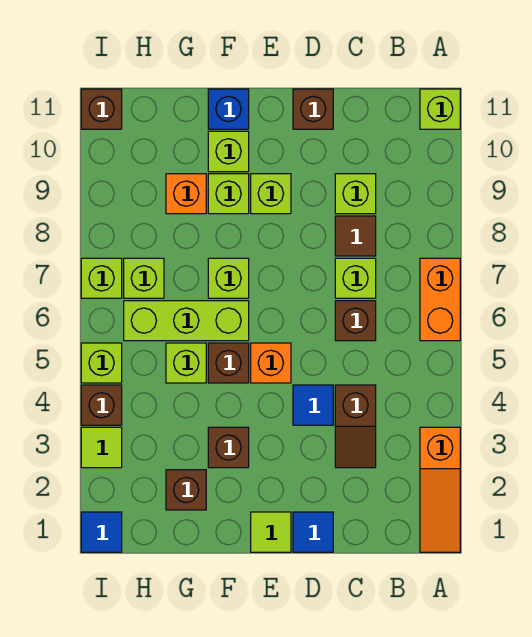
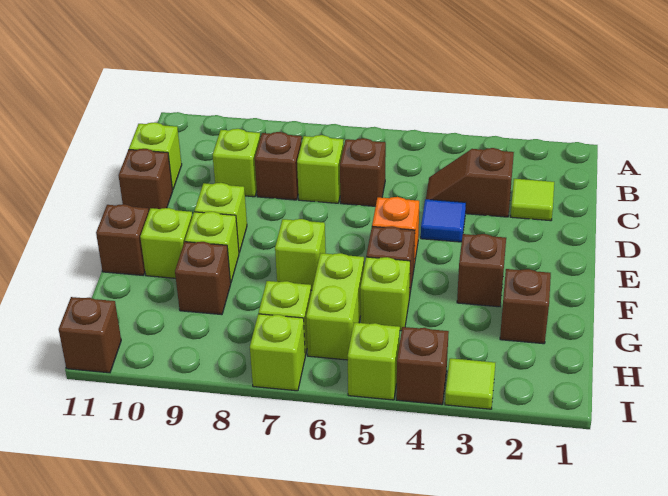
orange slope A1:A3 level 1 top 3 -> none
orange brick A6:A7 level 1 -> none
lime brick A11 level 1 -> lime brick C11 level 1
brown slope C3:C4 level 1 top 4 -> brown slope C3:C4 level 1 top 3
brown tile C8 level 1 -> brown brick C8 level 1
blue tile D1 level 1 -> none
lime tile E1 level 1 -> lime tile C2 level 1
lime brick F6:H6 level 1 -> lime brick G6:H6 level 1
blue brick F11 level 1 -> brown brick F11 level 1
orange brick G9 level 1 -> brown brick G9 level 1
blue tile I1 level 1 -> none

